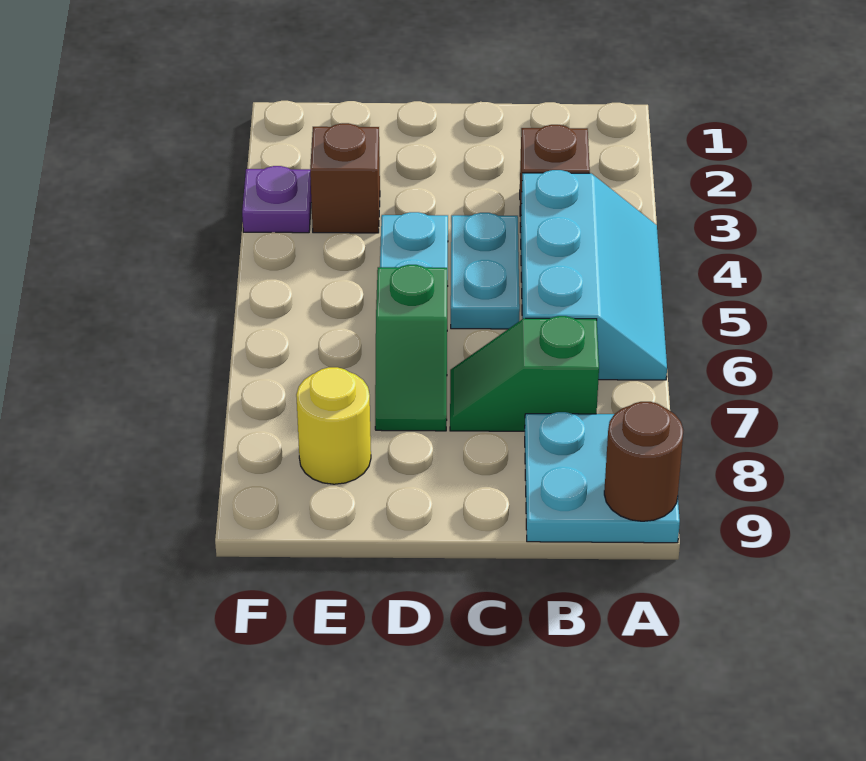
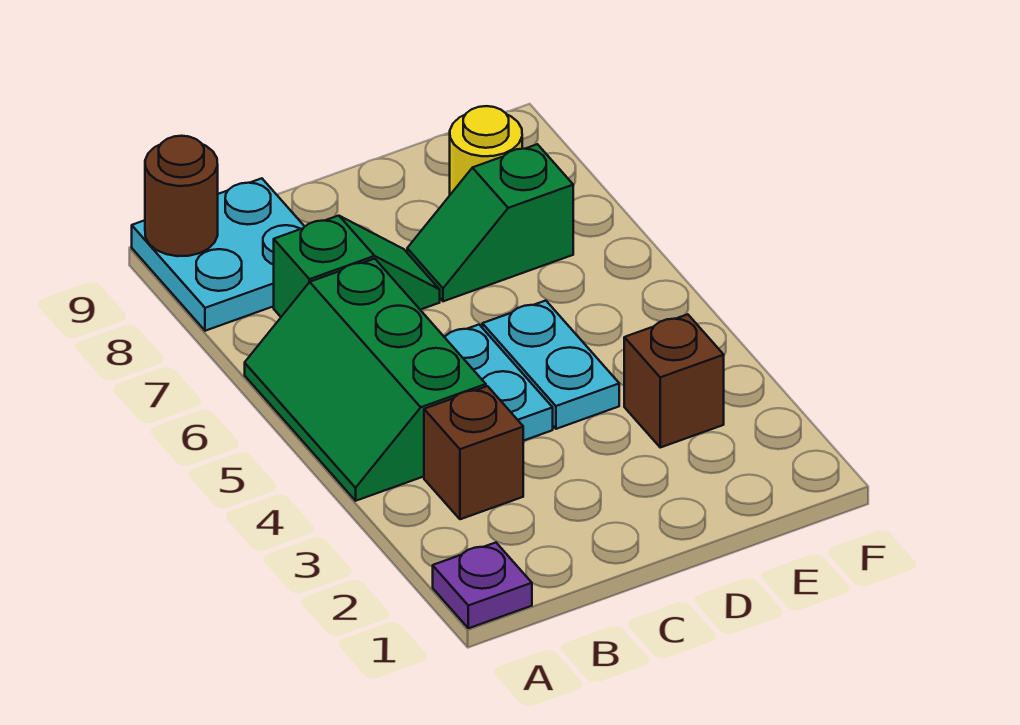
cyan slope A4:B6 level 1 top B -> green slope A4:B6 level 1 top B
green slope D6:D7 level 1 top 6 -> green slope D7:E7 level 1 top E
purple plate F3 level 1 -> purple plate A1 level 1

